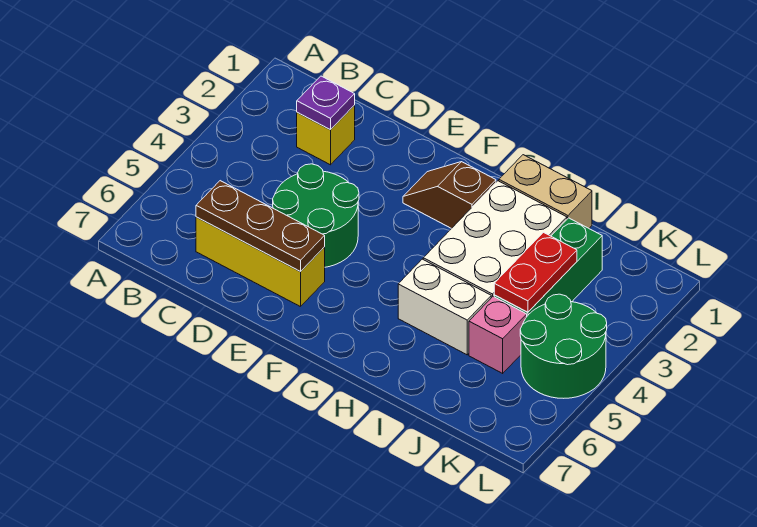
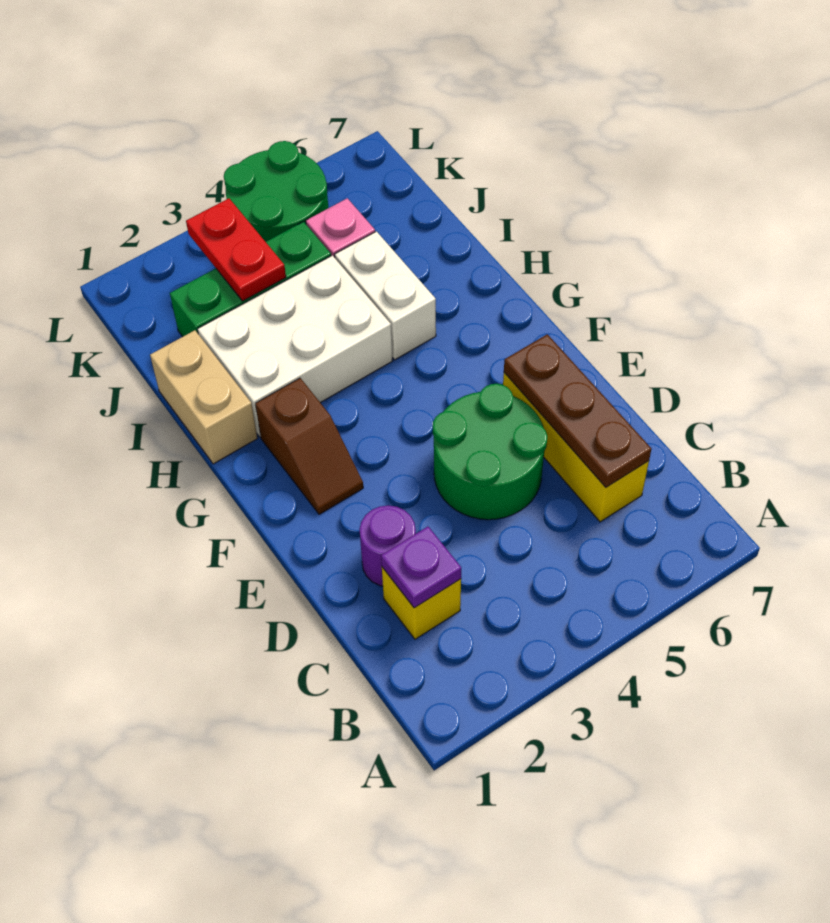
none -> purple round brick D2 level 1
red plate J3:J4 level 2 -> red plate J3:K3 level 2

